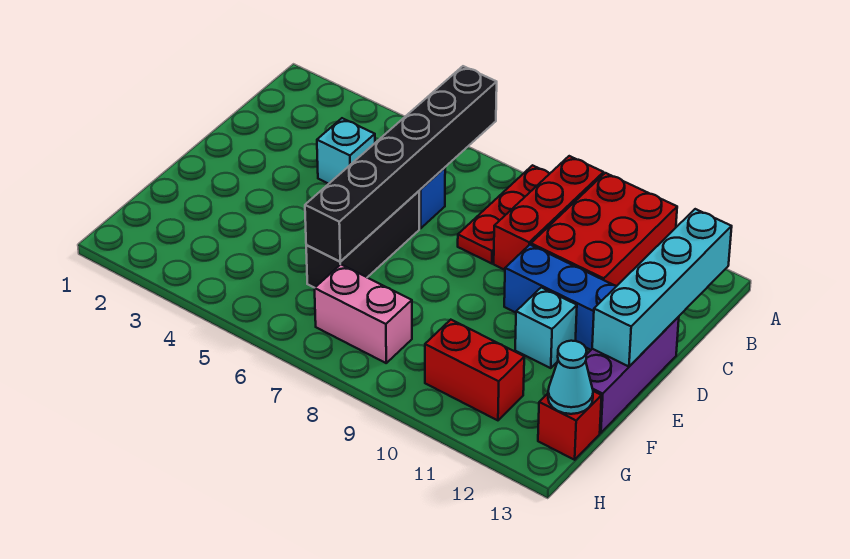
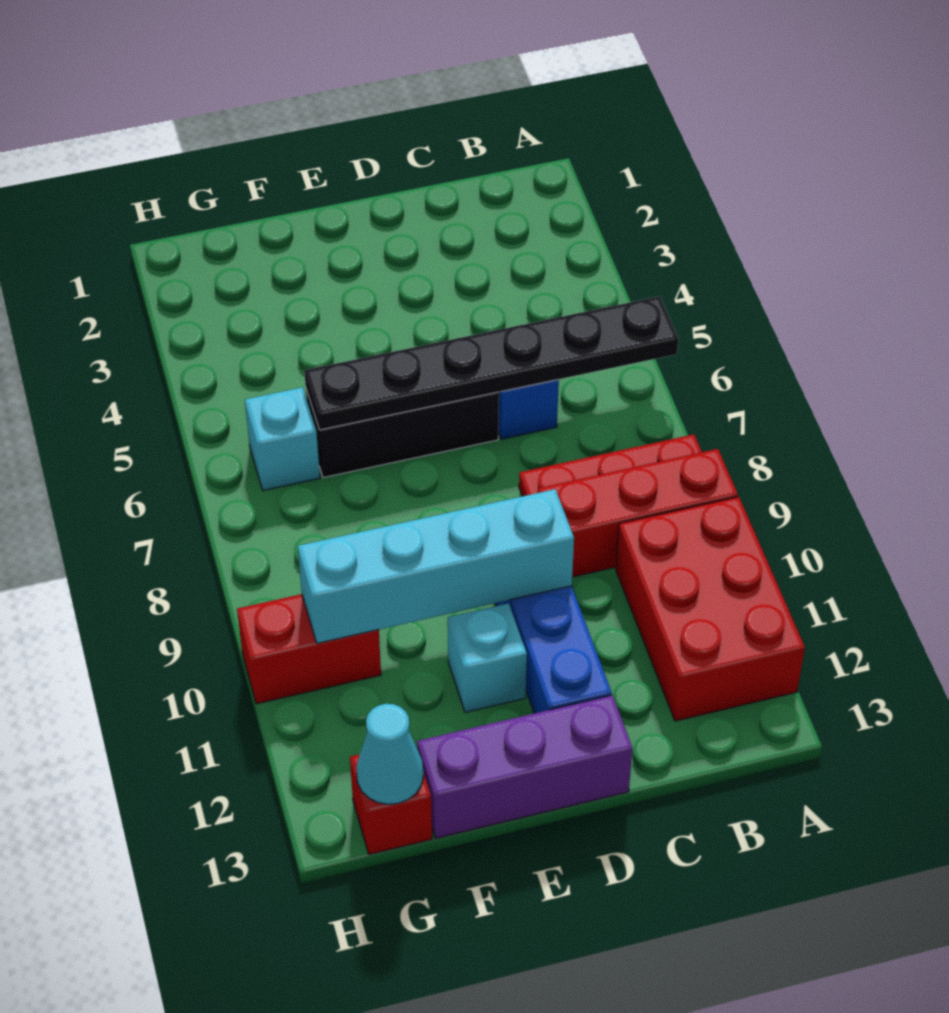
black brick A6:F6 level 2 -> black plate A6:F6 level 2
red brick A10:C11 level 1 -> red brick A10:B12 level 1
cyan brick B13:E13 level 2 -> cyan brick D10:G10 level 2
cyan brick C4 level 1 -> cyan brick G6 level 1
pink brick G7:G8 level 1 -> none
red brick G10:G11 level 1 -> red brick G10:H10 level 1

